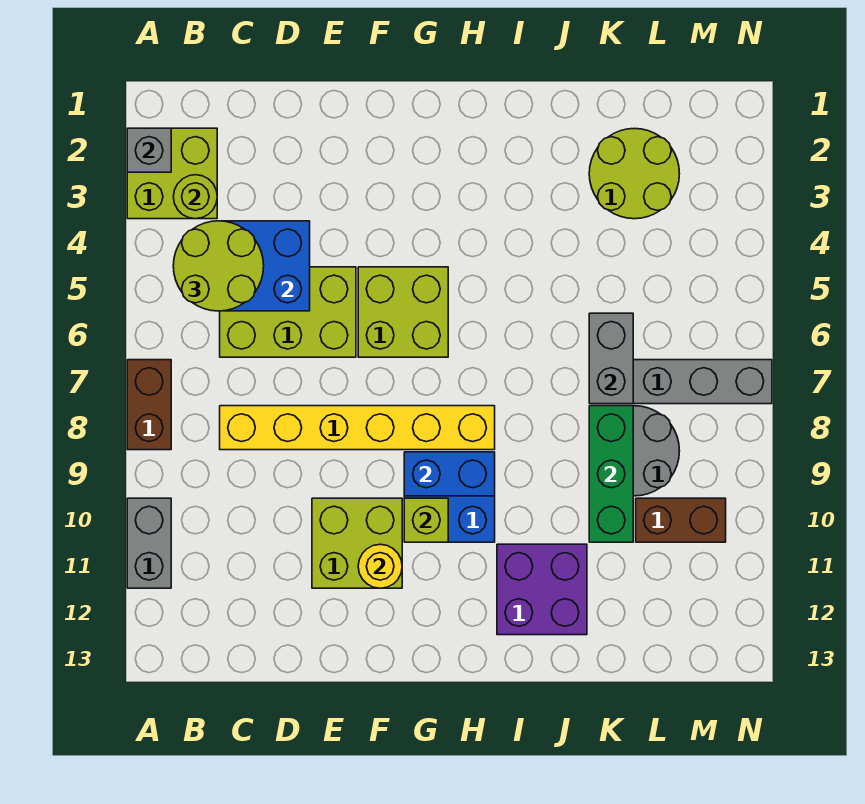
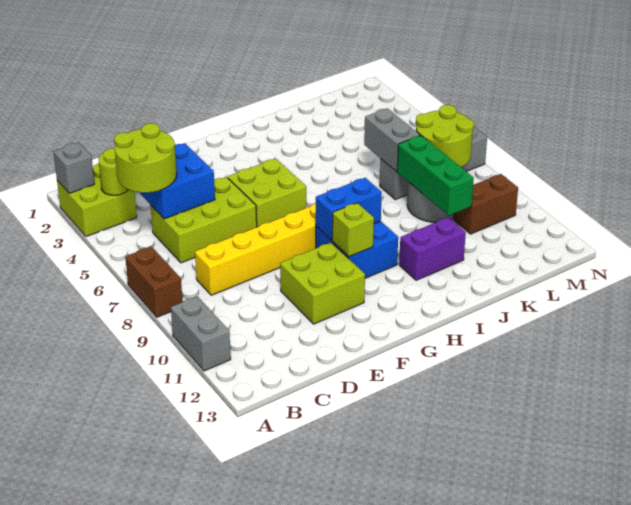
yellow round brick F11 level 2 -> none
purple brick I11:J12 level 1 -> purple brick I11:J11 level 1
lime round brick K2:L3 level 1 -> lime round brick L7:M8 level 2

